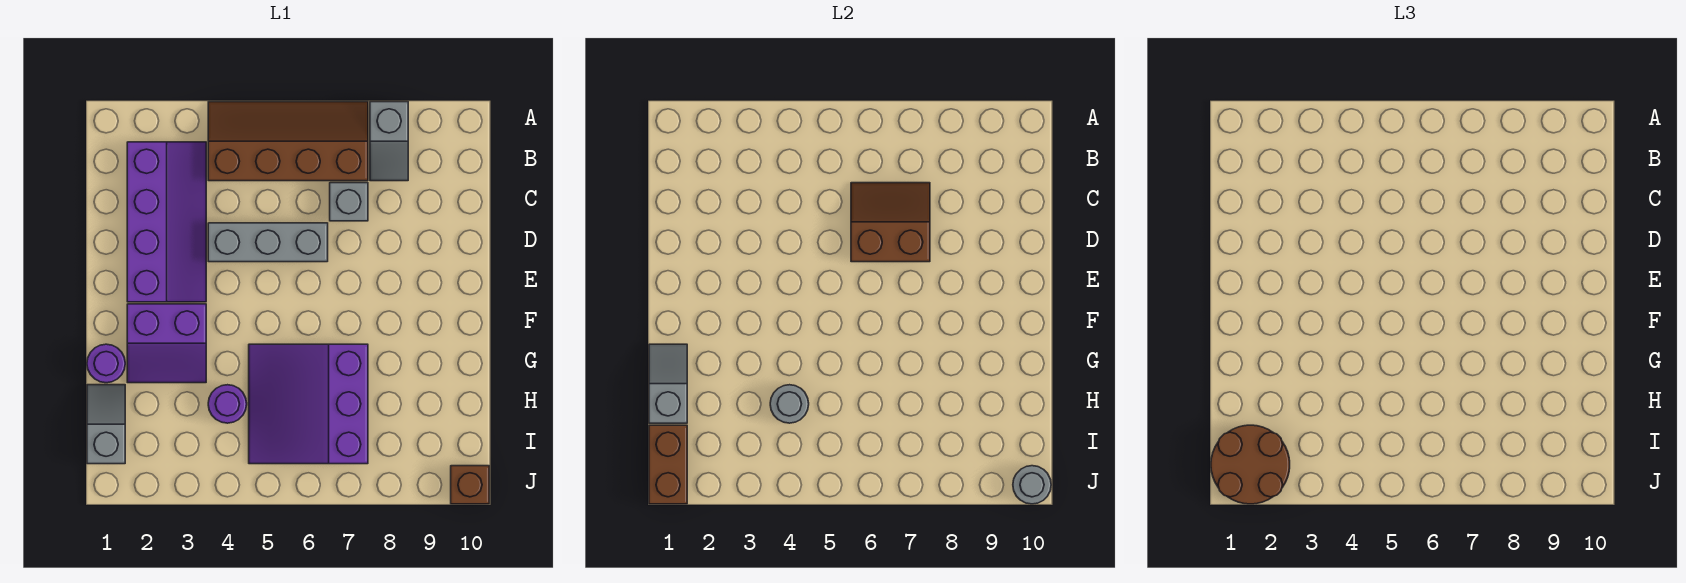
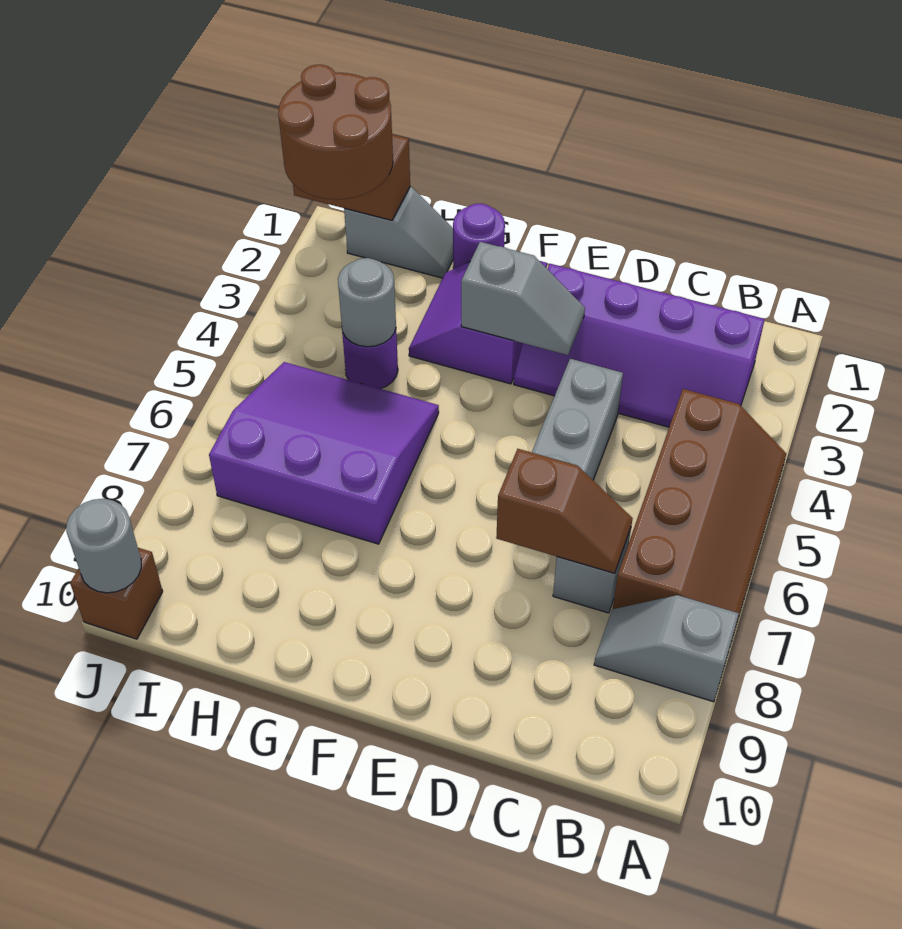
brown slope C6:D7 level 2 top D -> brown slope C7:D7 level 2 top D
grey slope G1:H1 level 2 top H -> grey slope E3:F3 level 2 top F

